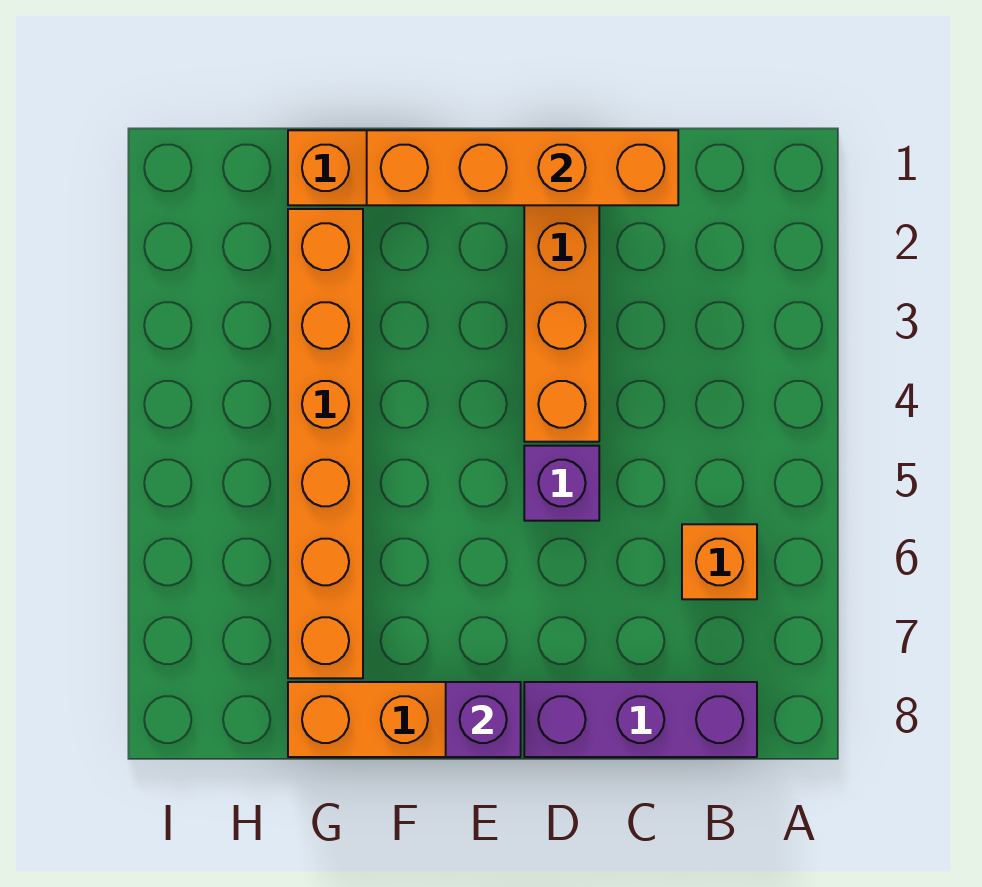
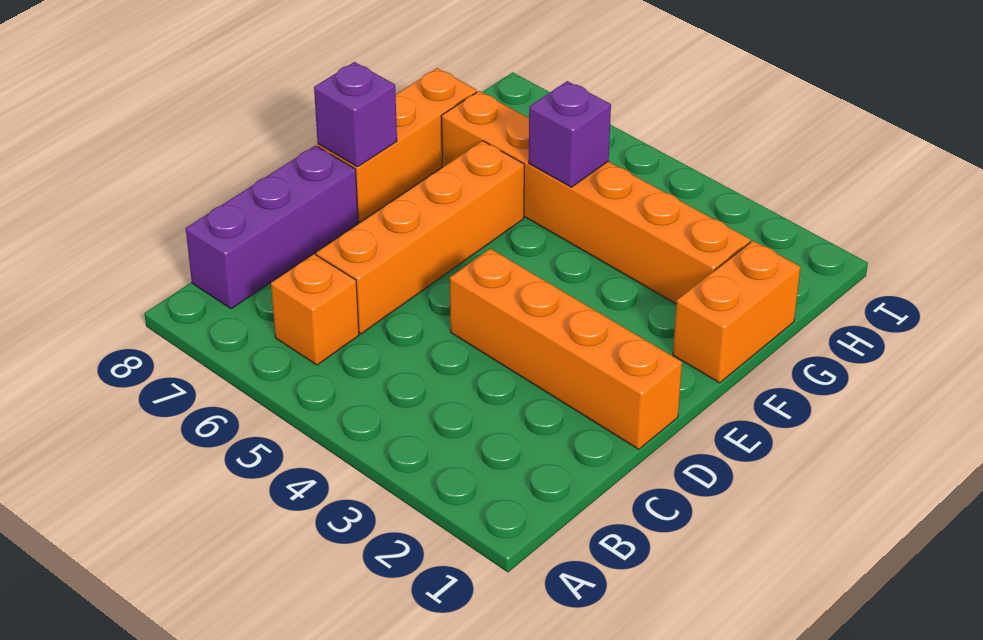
orange brick C1:F1 level 2 -> orange brick C6:F6 level 1
purple brick D5 level 1 -> purple brick G5 level 2

